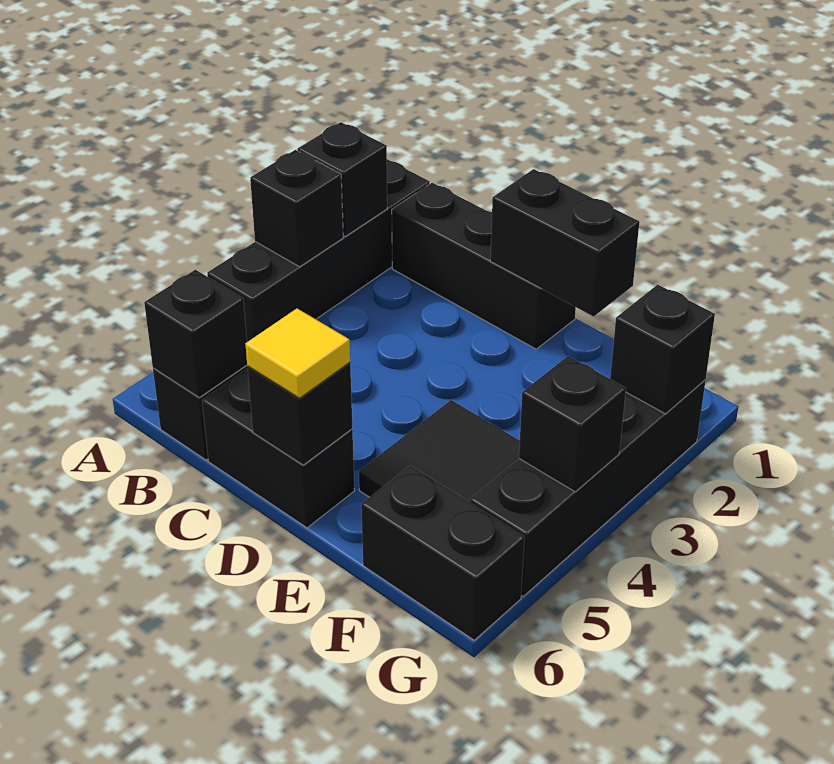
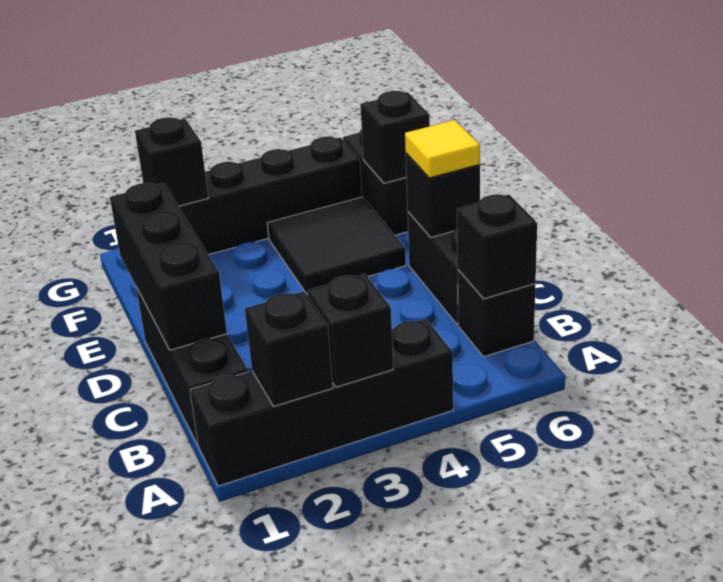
black brick D1:E1 level 2 -> black brick C1:E1 level 2
black brick G4 level 2 -> black brick F6 level 2

